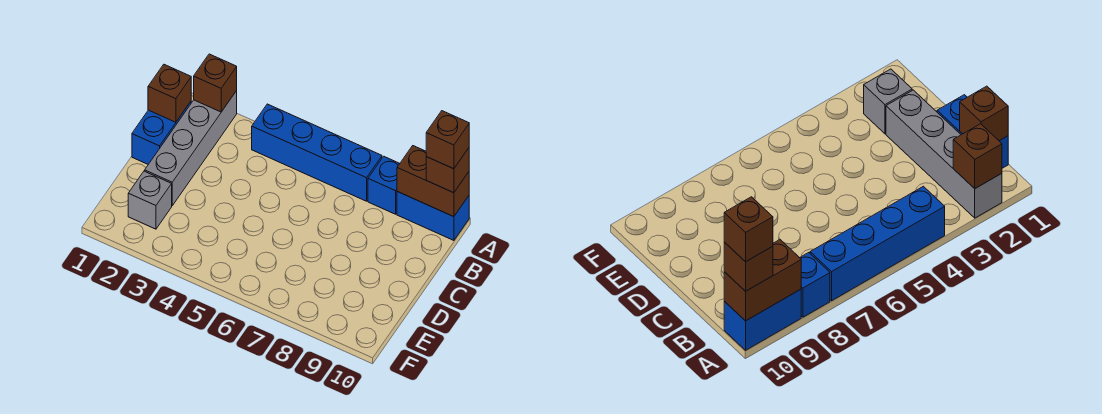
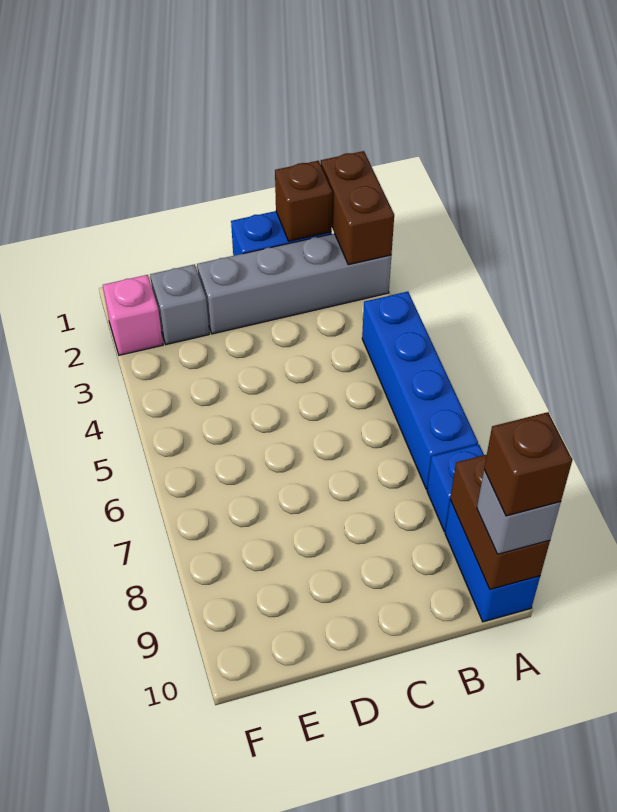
brown brick A2 level 2 -> brown brick A1:A2 level 2
brown brick A10 level 3 -> grey brick A10 level 3
none -> pink brick F2 level 1

